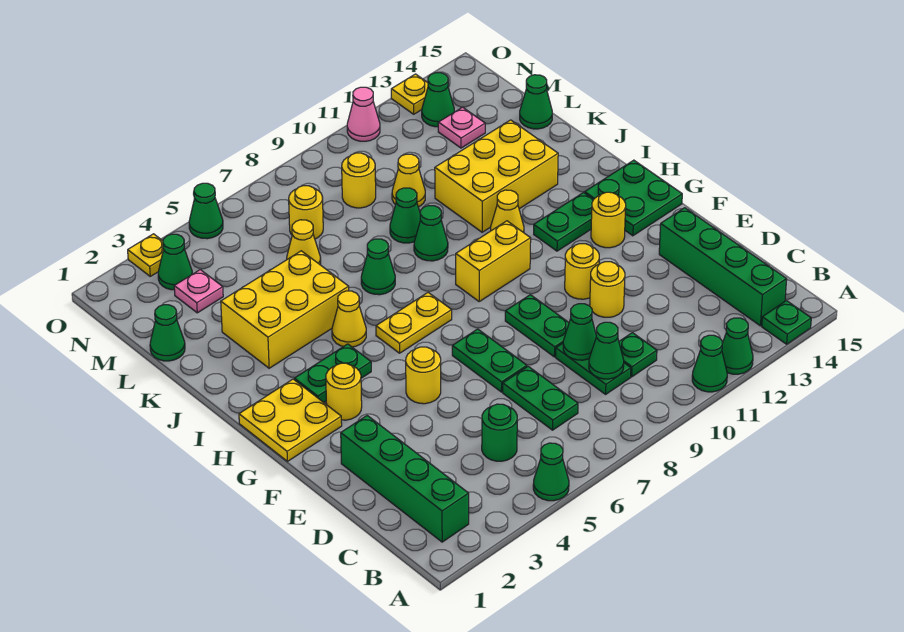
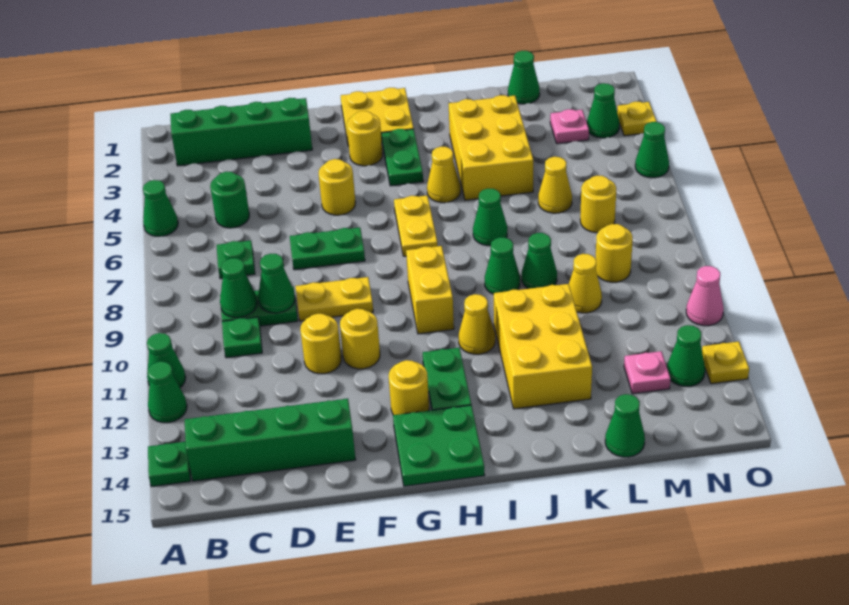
green plate C7:D7 level 1 -> green plate C7 level 1
green plate E9:F9 level 1 -> yellow plate E9:F9 level 1

